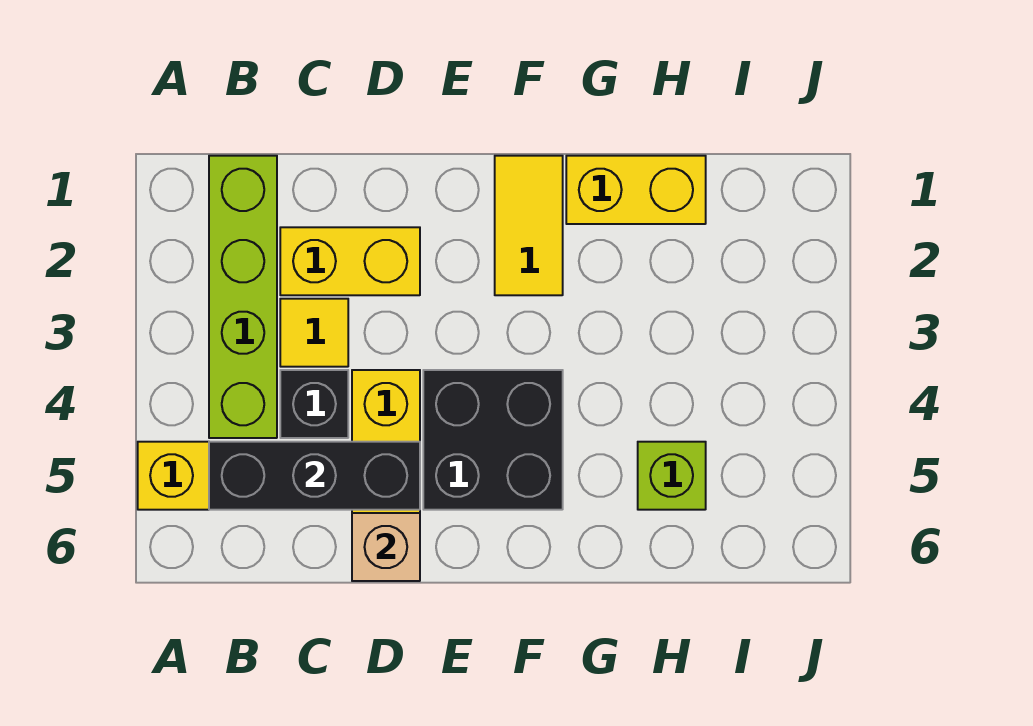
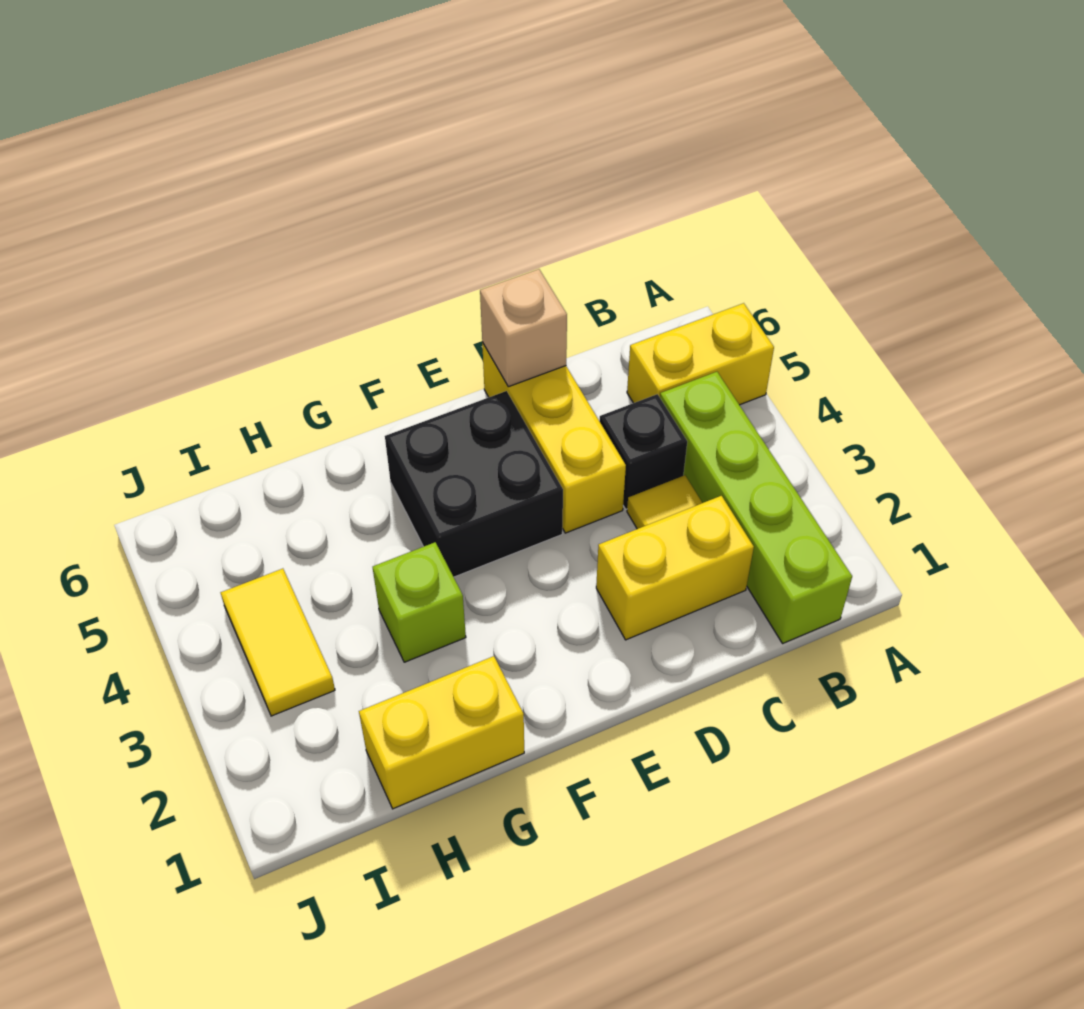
black brick B5:D5 level 2 -> none
yellow tile F1:F2 level 1 -> yellow tile I3:I4 level 1
lime brick H5 level 1 -> lime brick G3 level 1

